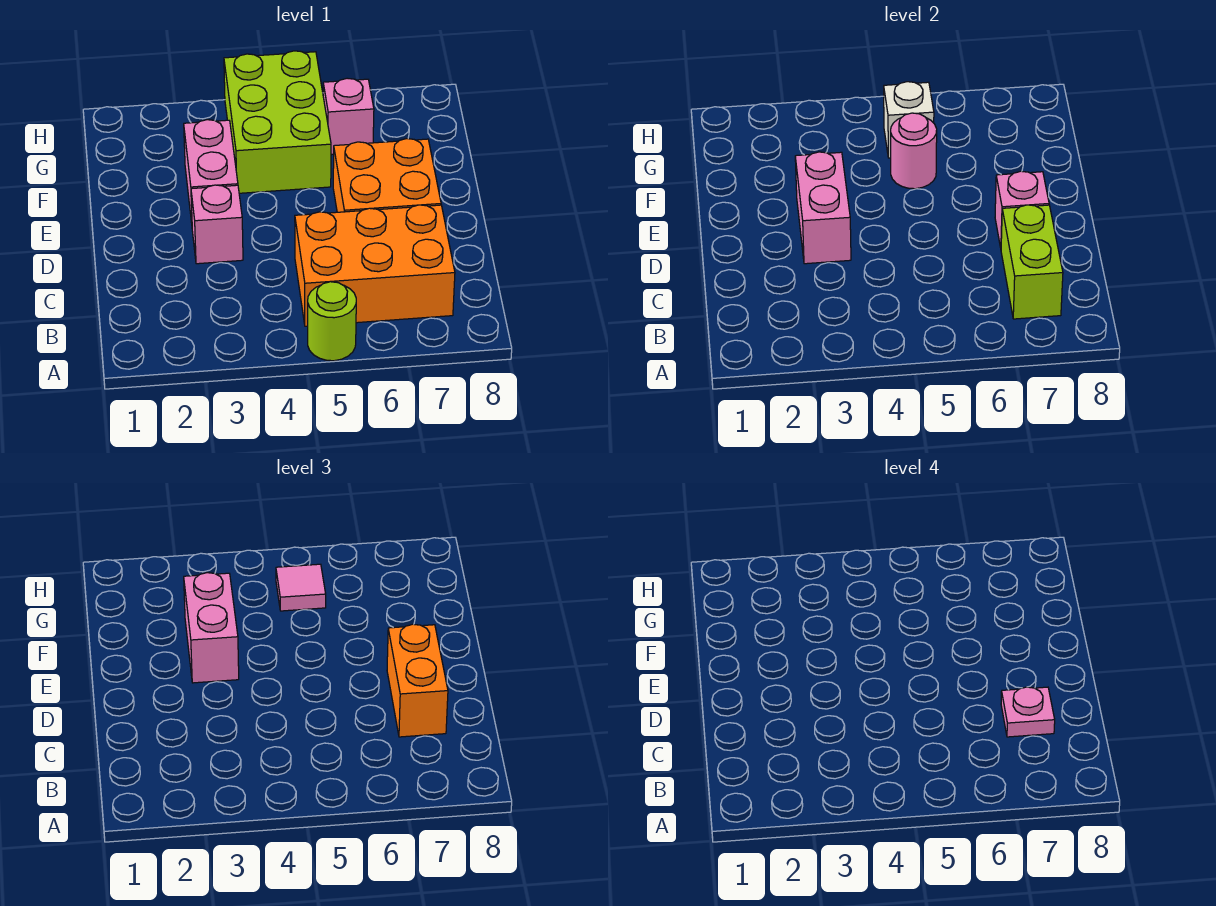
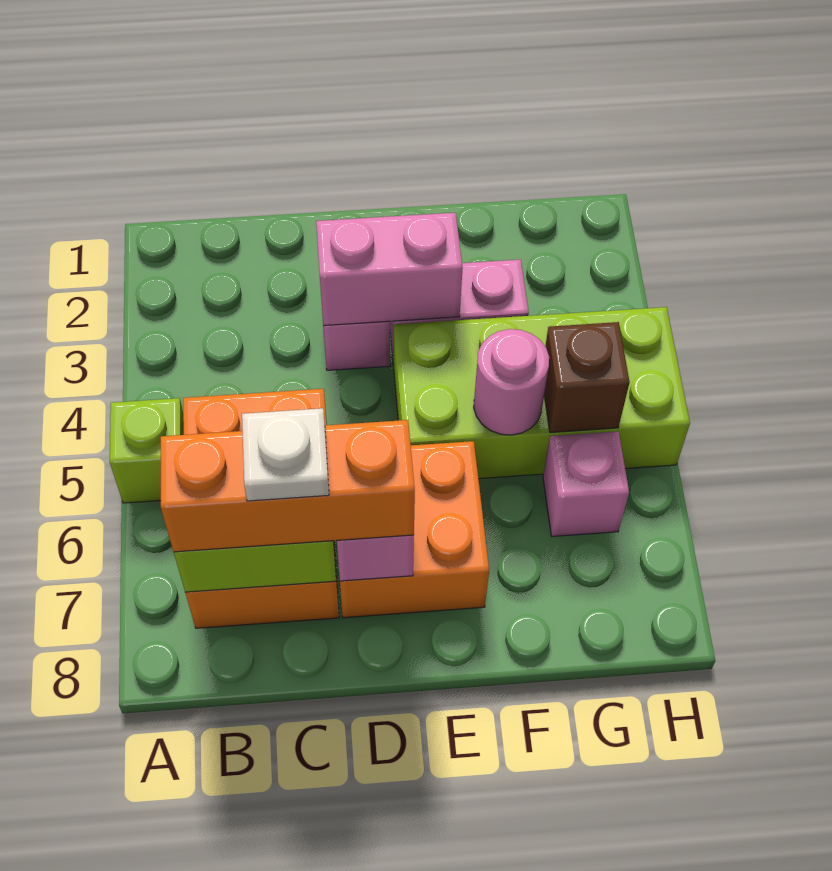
lime round brick A5 level 1 -> lime brick A5 level 1
orange brick C7:D7 level 3 -> orange brick B7:D7 level 3
pink plate C7 level 4 -> white plate C7 level 4
pink brick E3:F3 level 3 -> none
lime brick F4:H5 level 1 -> lime brick E4:H5 level 1
white brick G5 level 2 -> brown brick G5 level 2
pink tile G5 level 3 -> none

